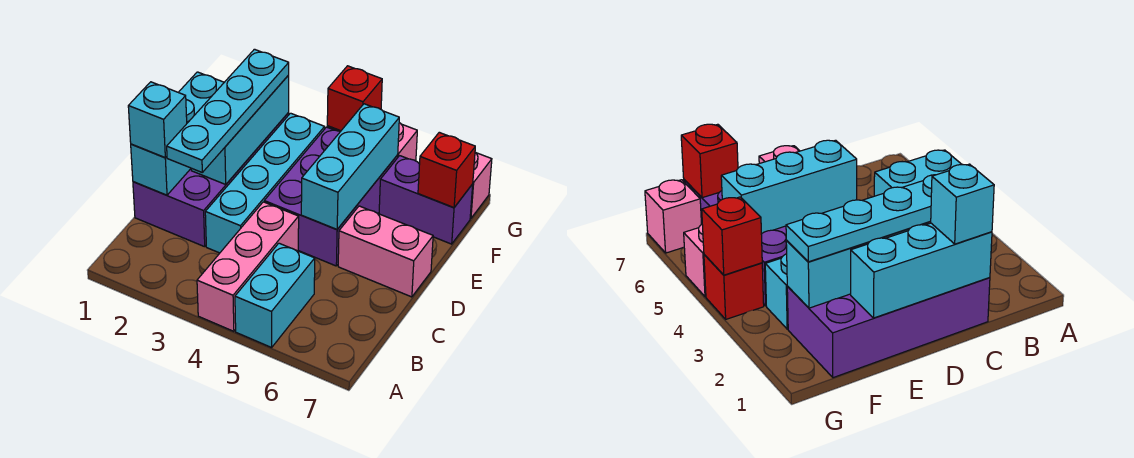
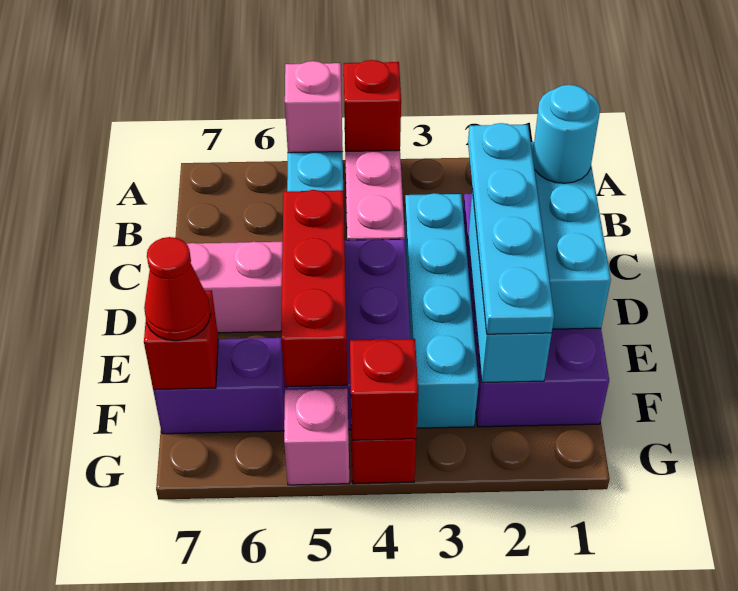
none -> red brick A4 level 2
cyan brick C1 level 3 -> cyan round brick C1 level 3
cyan brick D5:F5 level 2 -> red brick D5:F5 level 2
none -> red cone F7 level 3
pink brick G7 level 1 -> pink brick A5 level 2

